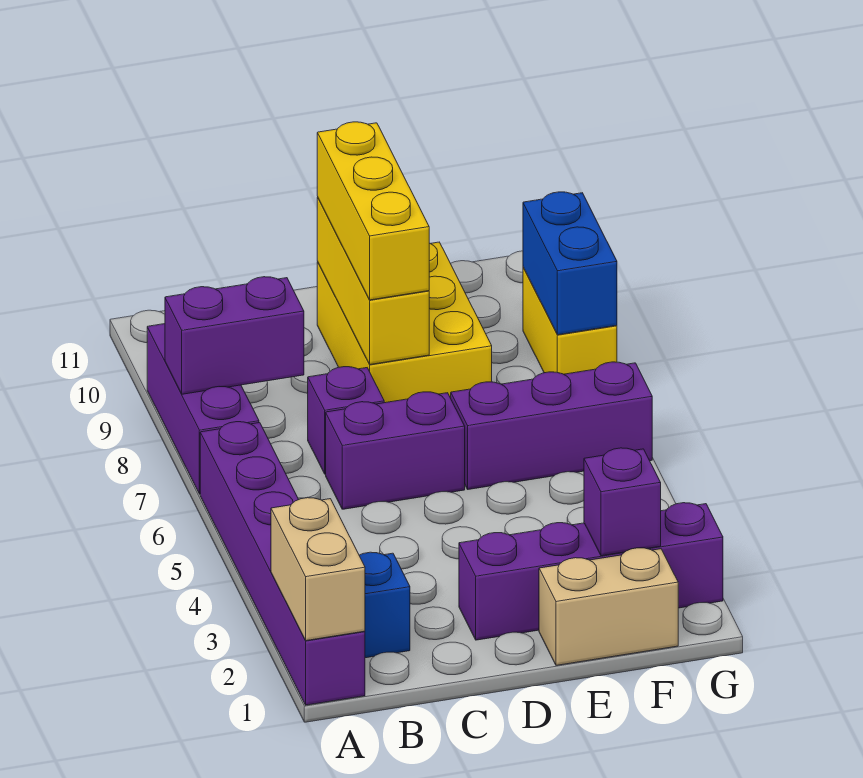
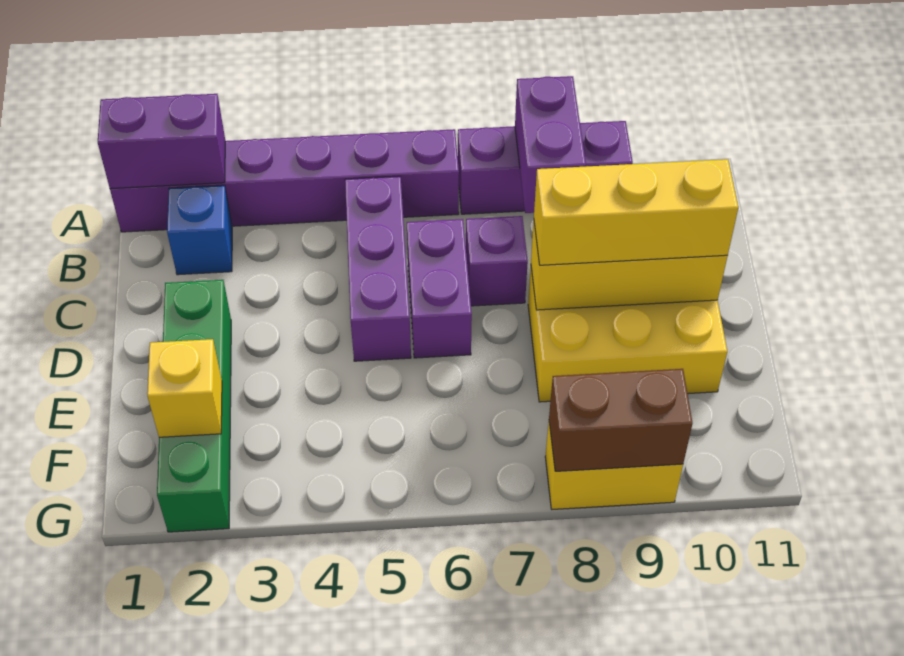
tan brick A1:A2 level 2 -> purple brick A1:A2 level 2
purple brick D2:G2 level 1 -> green brick D2:G2 level 1
tan brick E1:F1 level 1 -> none
purple brick E6:G6 level 1 -> purple brick B5:D5 level 1
purple brick F2 level 2 -> yellow brick F2 level 2
blue brick G8:G9 level 2 -> brown brick G8:G9 level 2

